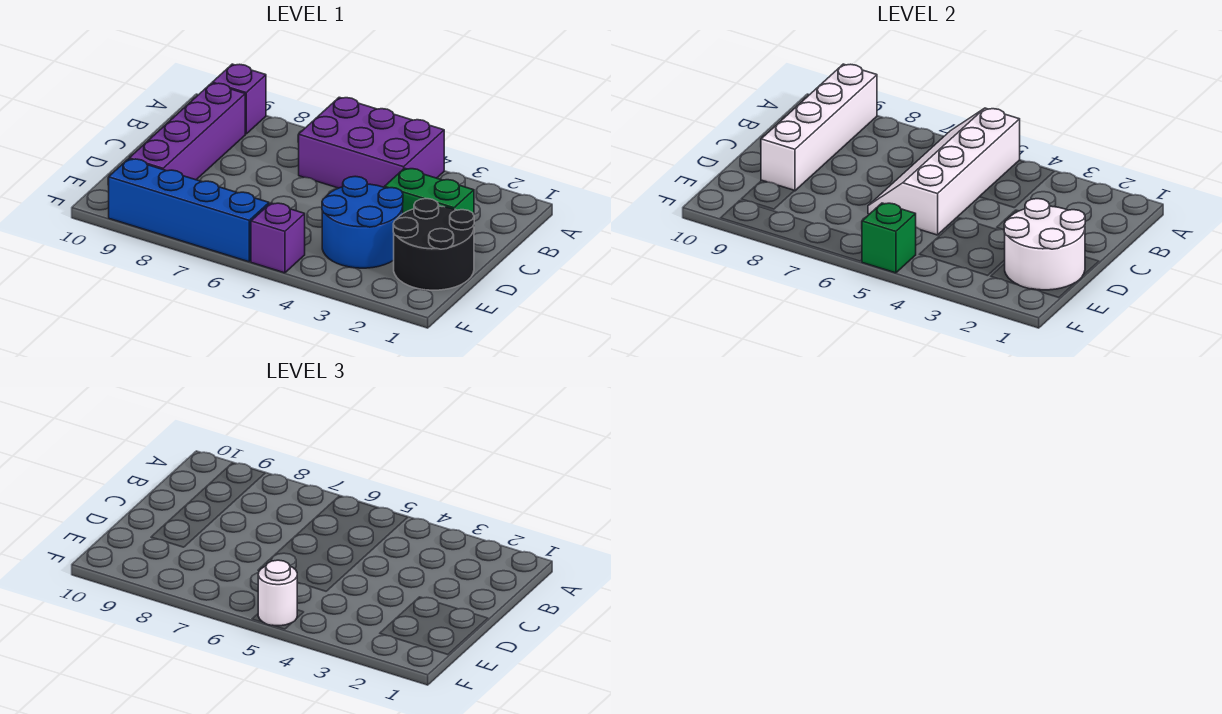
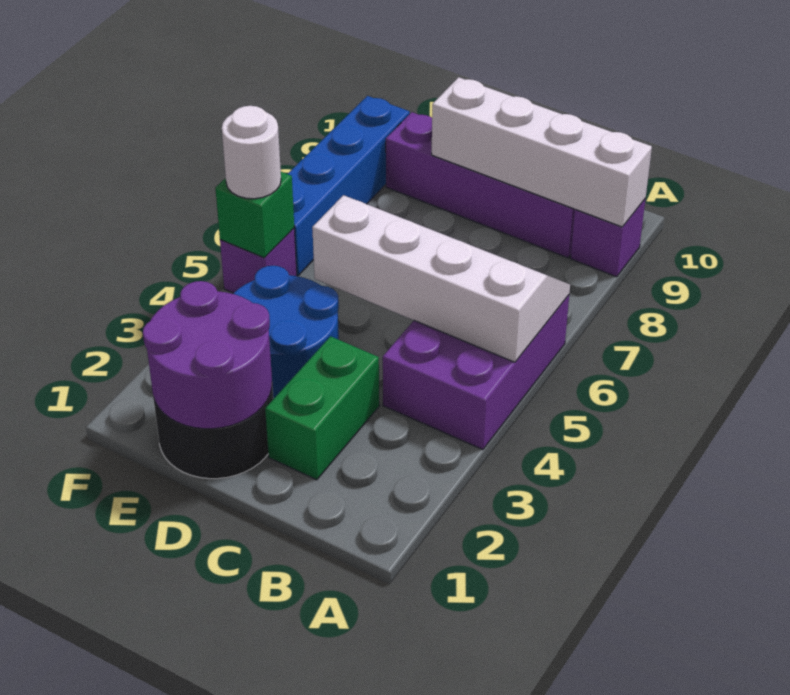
white round brick D1:E2 level 2 -> purple round brick D1:E2 level 2

